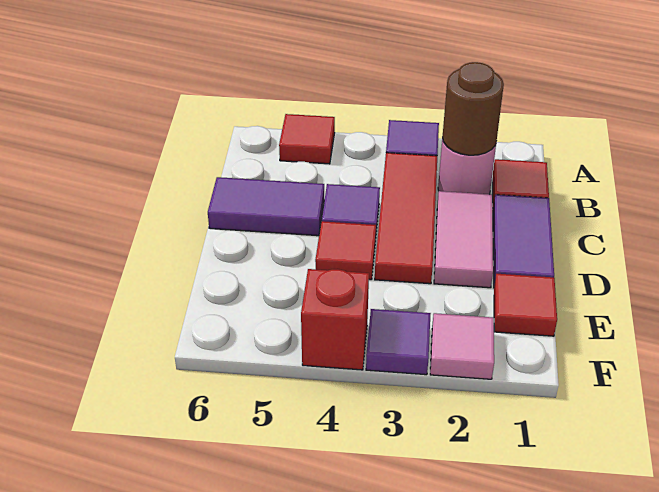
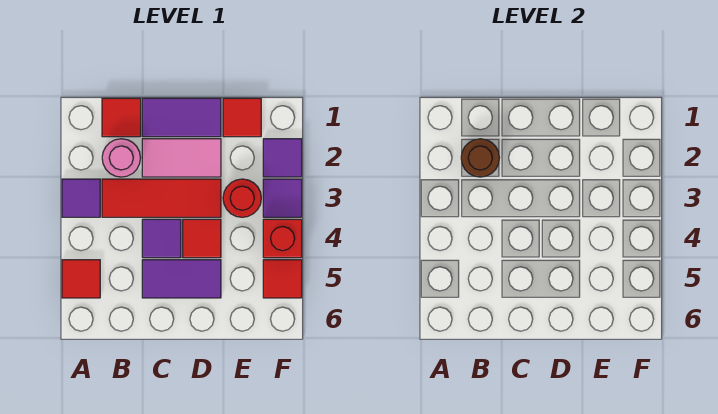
purple tile C5:C6 level 1 -> purple tile C5:D5 level 1
none -> red round brick E3 level 1
pink tile F2 level 1 -> purple tile F2 level 1
none -> red tile F5 level 1

